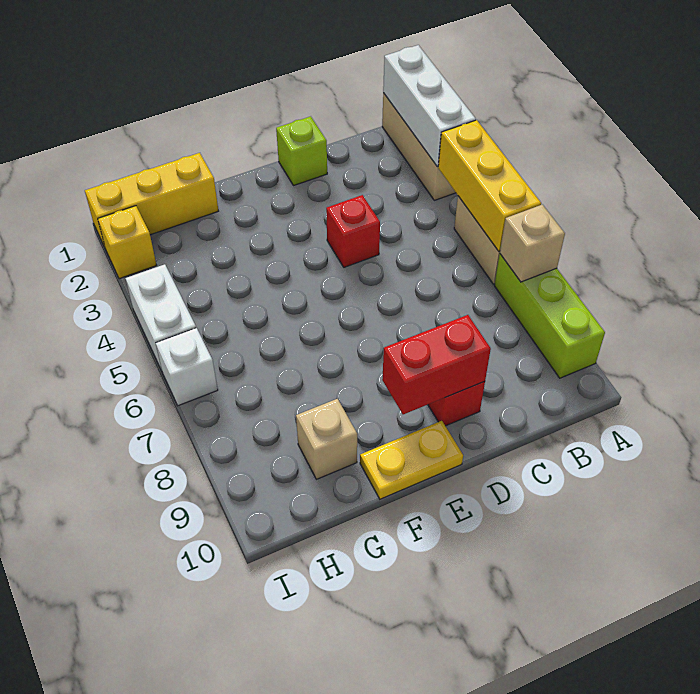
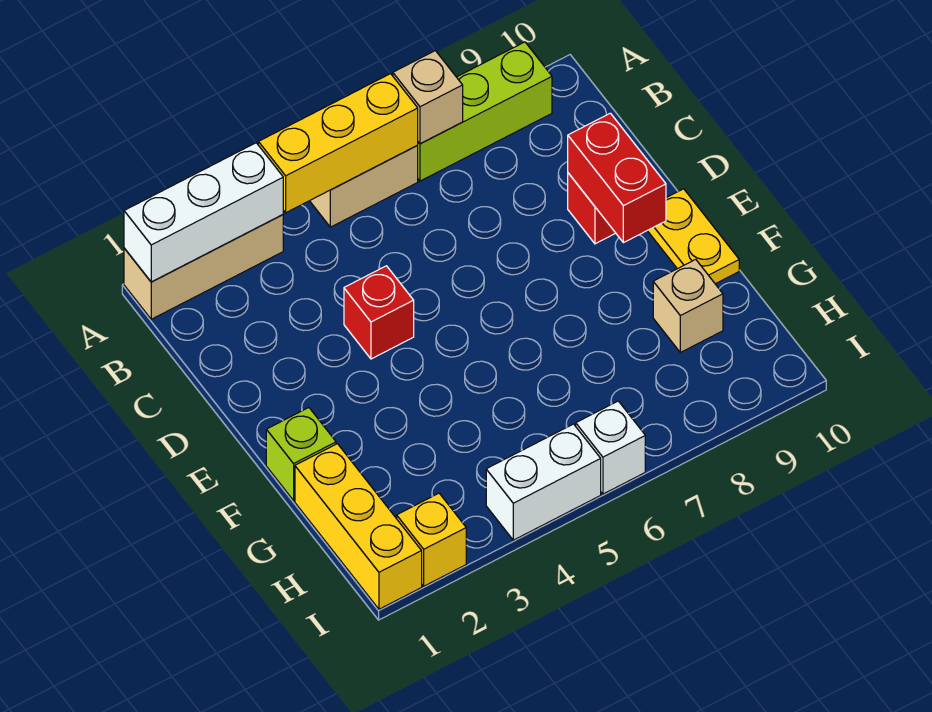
lime brick D1 level 1 -> lime brick F1 level 1

